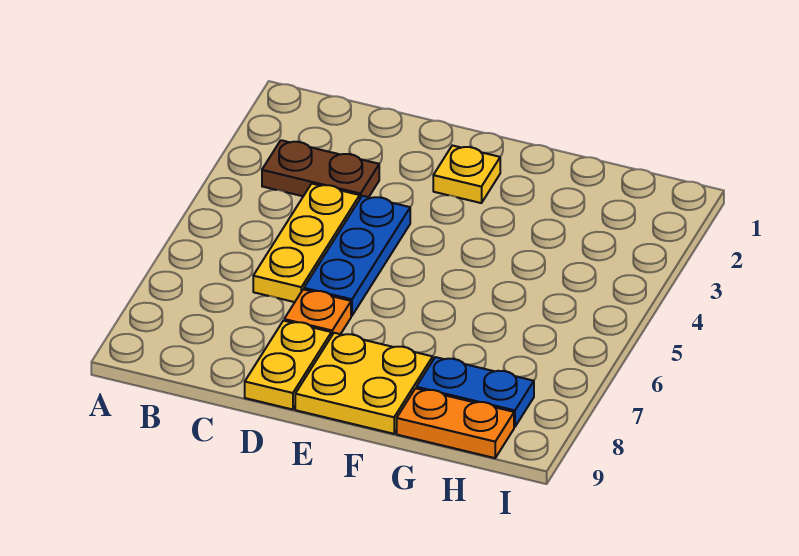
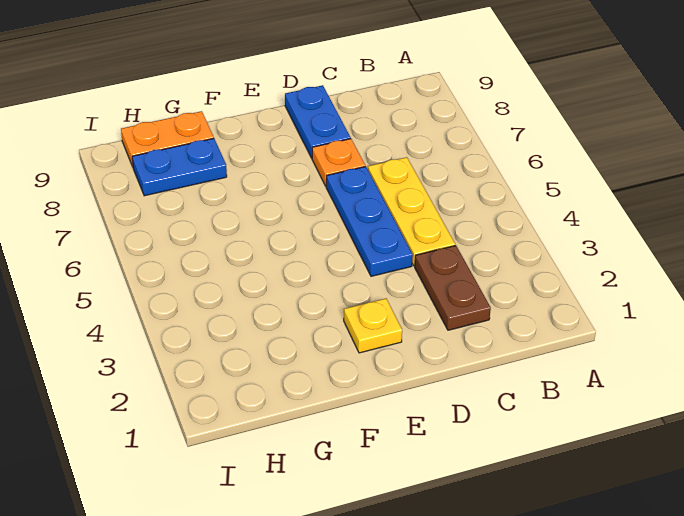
brown plate B3:C3 level 1 -> brown plate C2:C3 level 1
yellow plate D8:D9 level 1 -> blue plate D8:D9 level 1
yellow plate E8:F9 level 1 -> none

